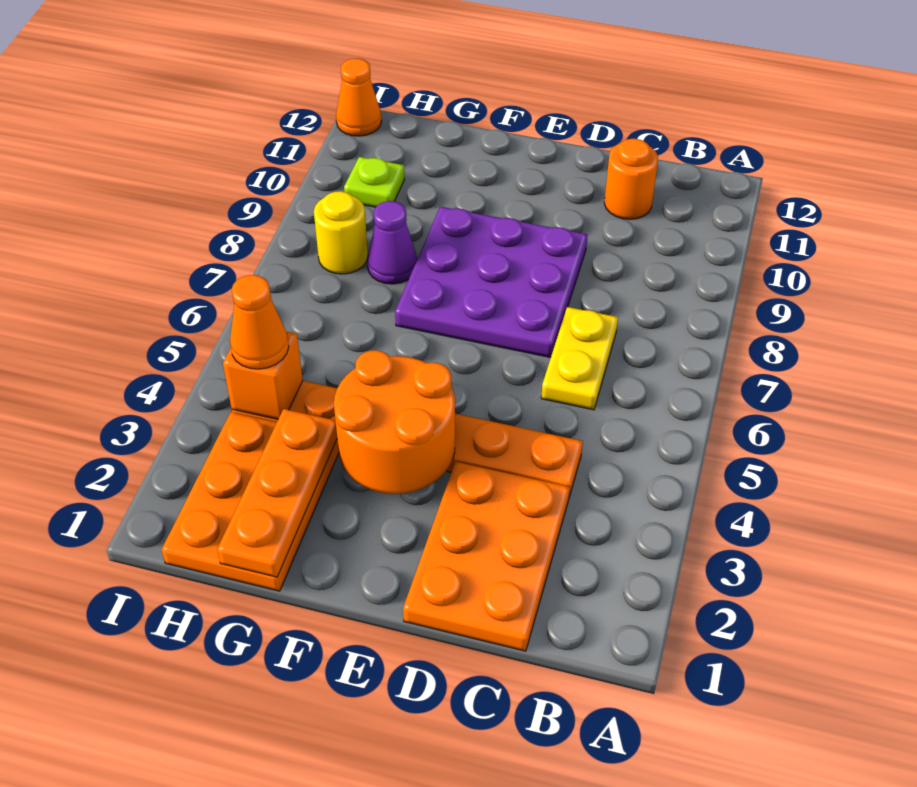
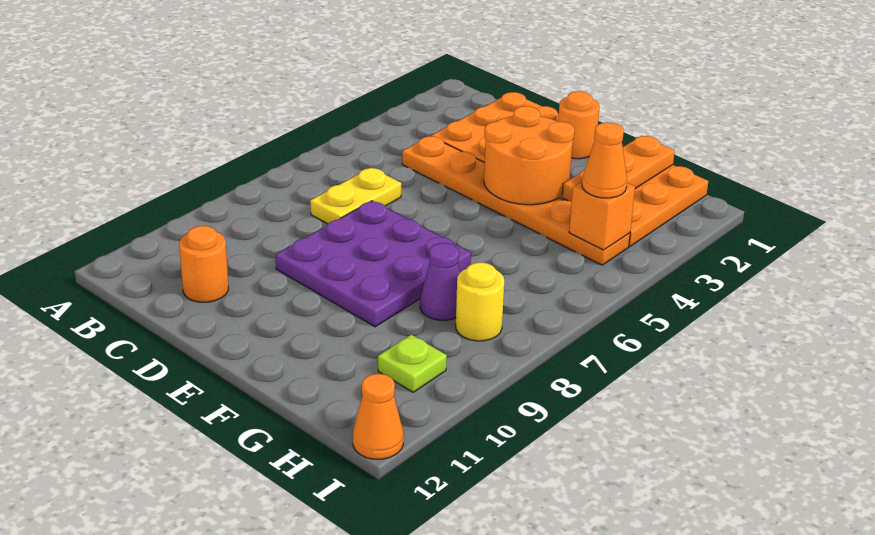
none -> orange round brick E1 level 1

